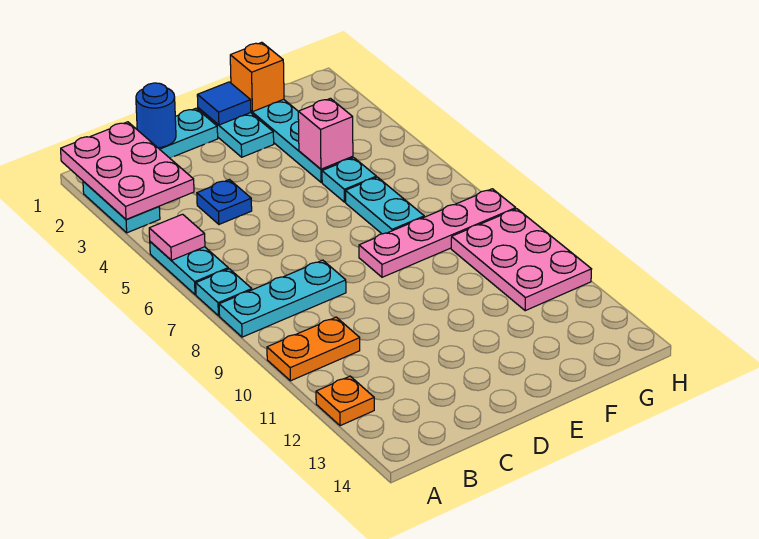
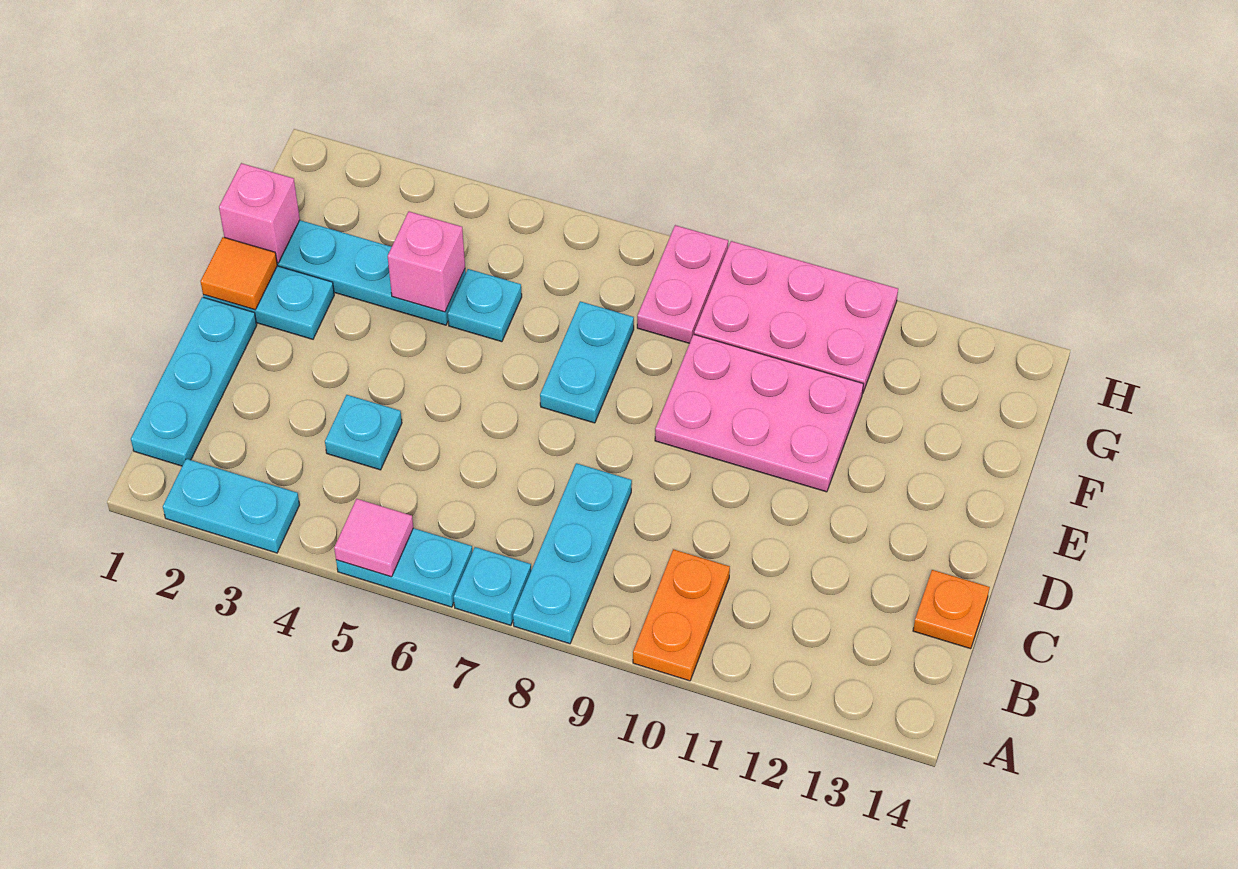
pink plate A1:B3 level 2 -> pink plate E9:F11 level 1
orange plate A12 level 1 -> orange plate C14 level 1
blue round brick C1 level 2 -> none
blue plate C4 level 1 -> cyan plate C4 level 1
blue tile E1 level 2 -> orange tile E1 level 2
pink plate E8:H8 level 1 -> pink plate G8:H8 level 1
orange brick F1 level 2 -> pink brick F1 level 2
cyan plate F6:F7 level 1 -> cyan plate E7:F7 level 1

